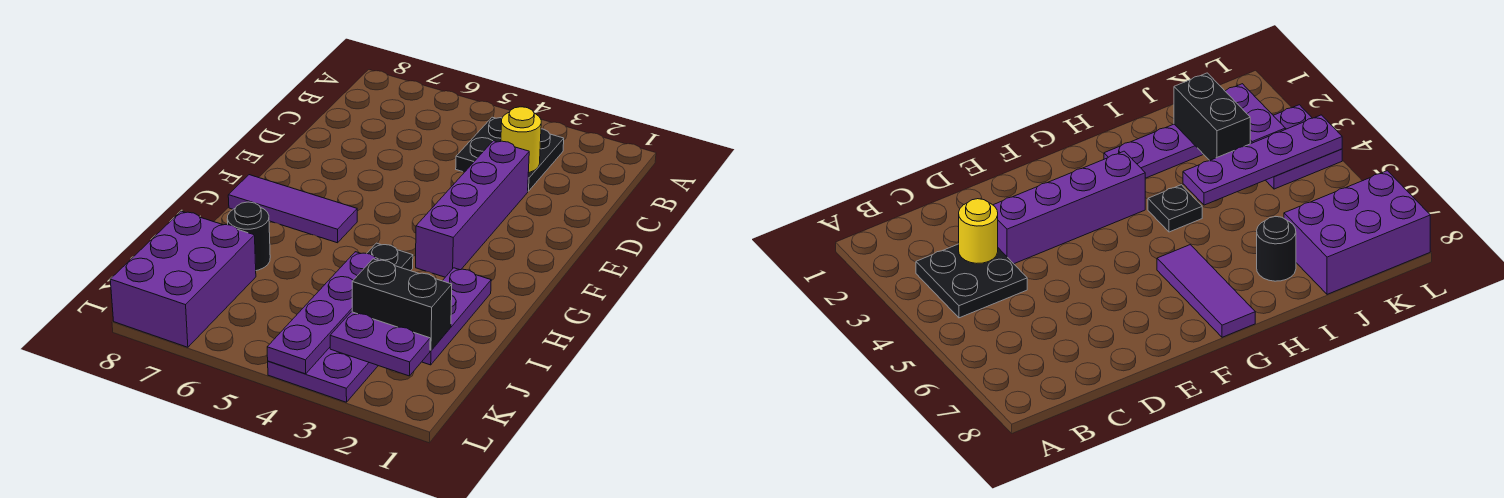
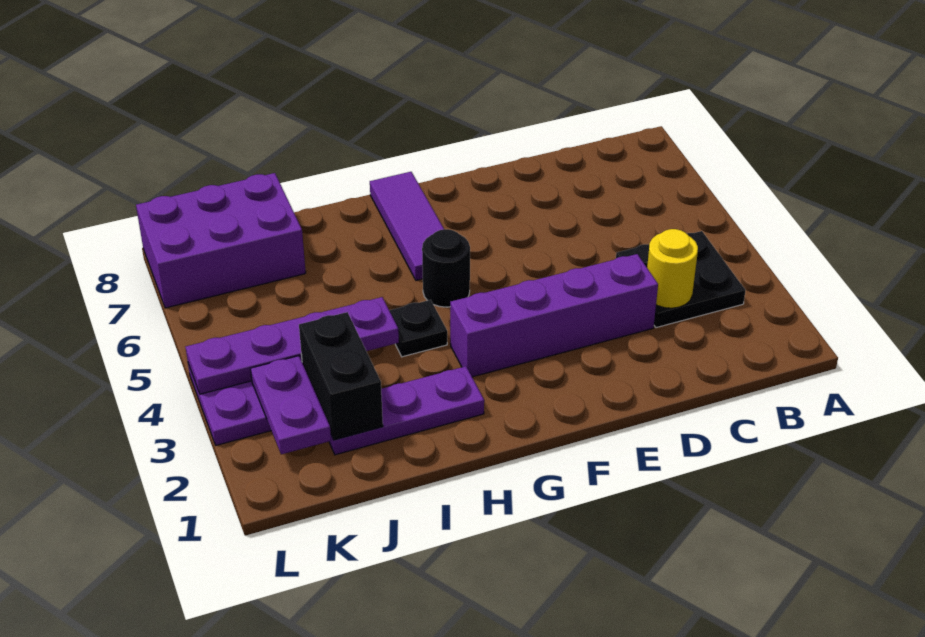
black round brick I7 level 1 -> black round brick G5 level 1

